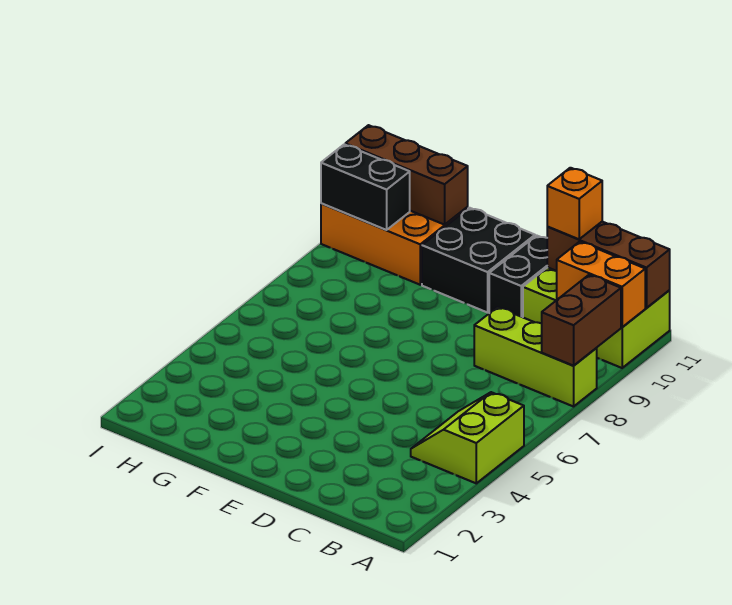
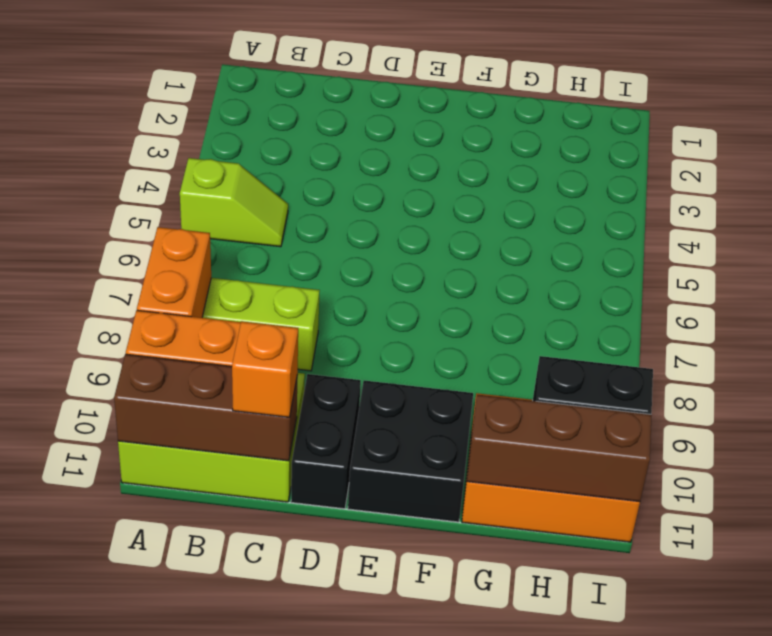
lime slope A4:B5 level 1 top A -> lime slope A5:B5 level 1 top A
brown brick A8:A9 level 2 -> orange brick A8:A9 level 2

